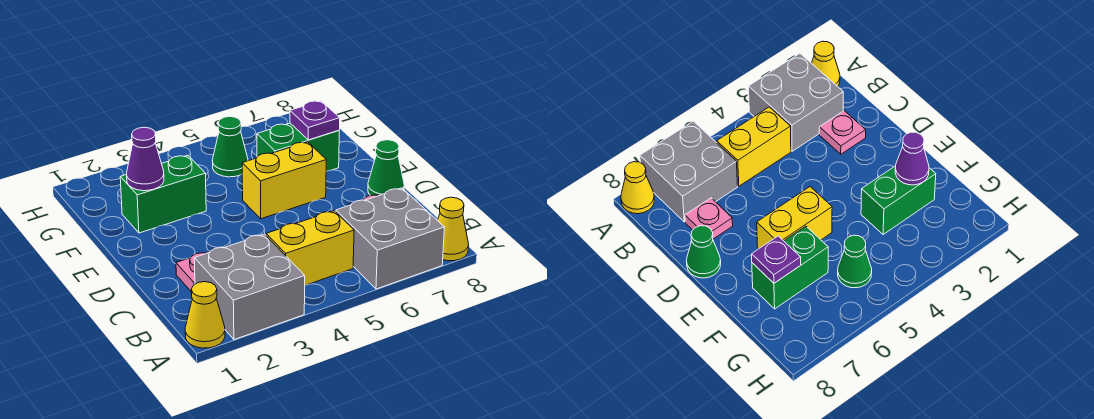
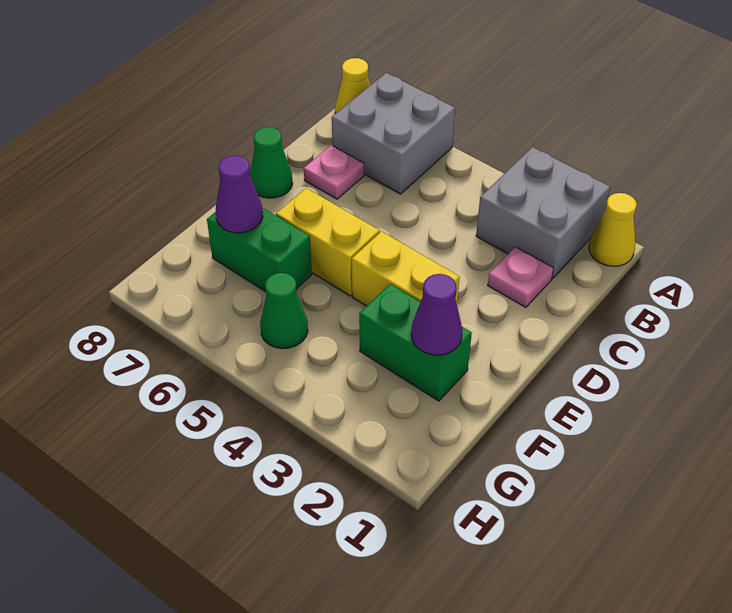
yellow brick B4:B5 level 1 -> yellow brick E3:E4 level 1
purple plate F7 level 2 -> purple cone F7 level 2

